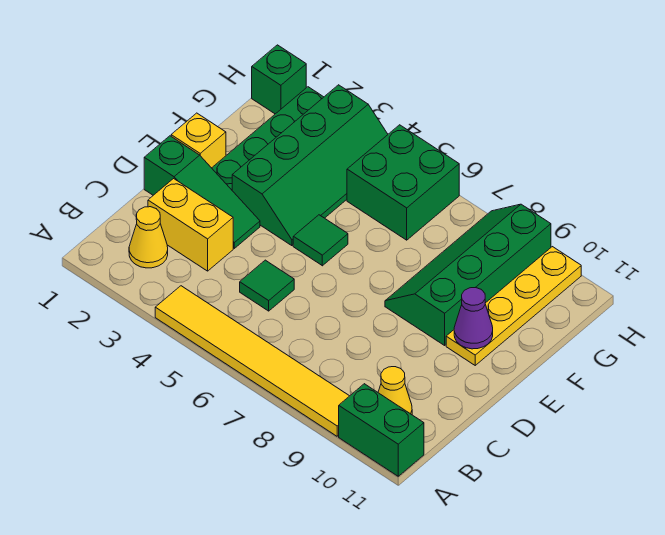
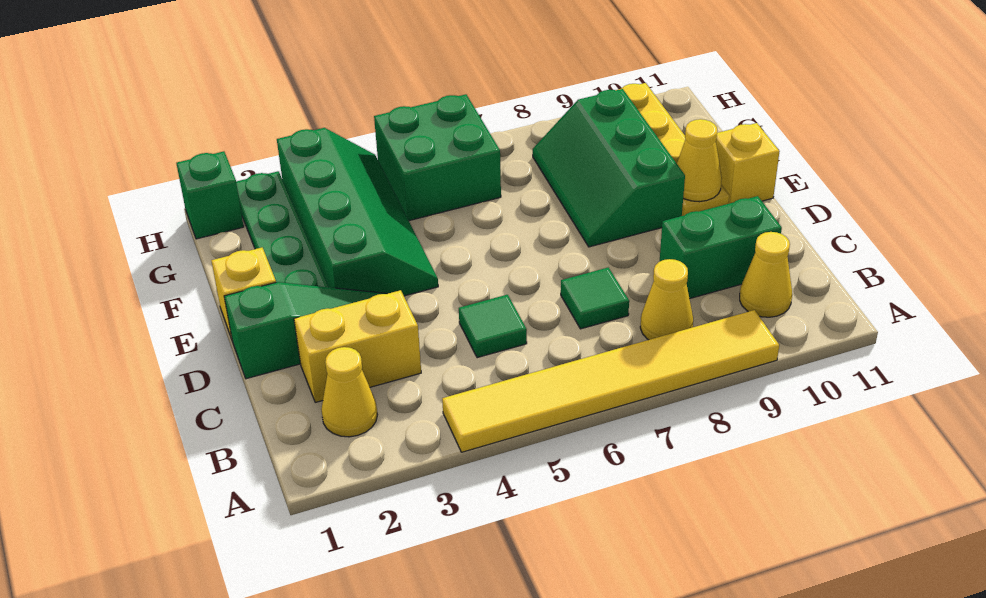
green brick A10:A11 level 1 -> green brick C9:C10 level 1
none -> yellow cone B8 level 1
green tile E5 level 1 -> green tile C7 level 1
green slope E8:H9 level 1 top 9 -> green slope E8:G9 level 1 top 9
purple cone E10 level 2 -> yellow cone E10 level 2
none -> yellow brick E11 level 1

